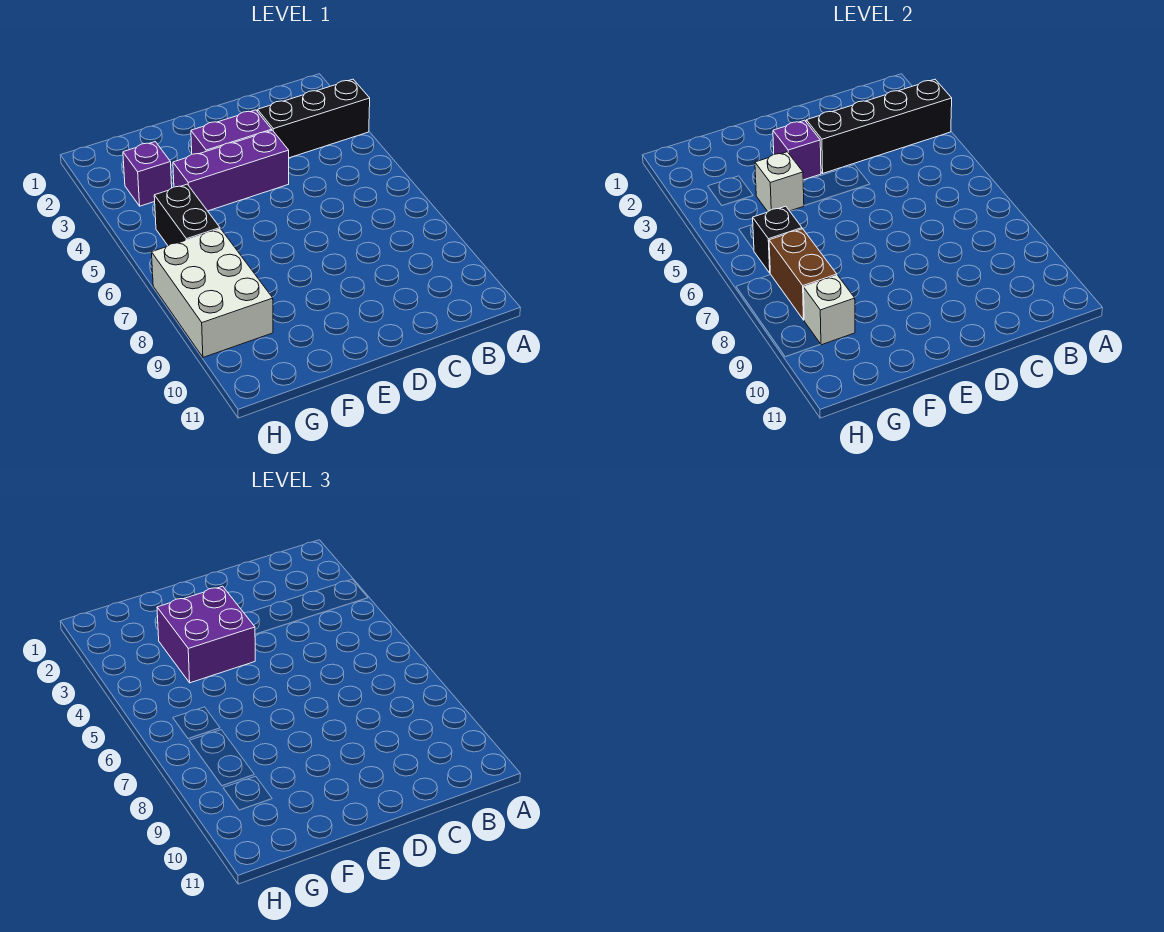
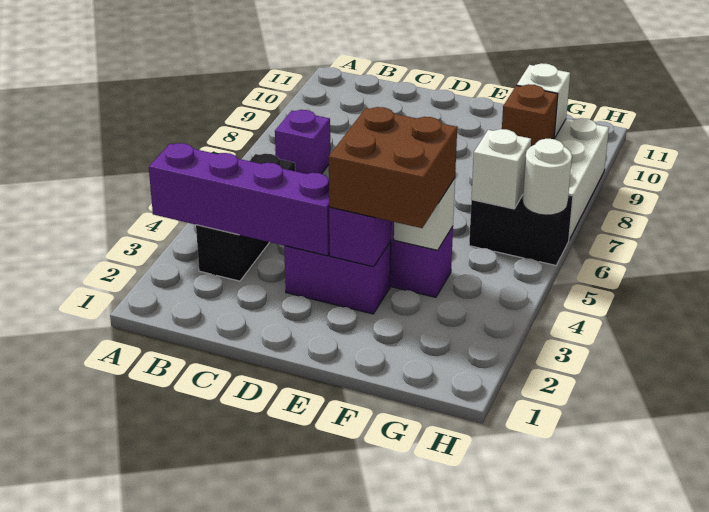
black brick A3:C3 level 1 -> black brick B3:B5 level 1
black brick A3:D3 level 2 -> purple brick A3:D3 level 2
purple brick E3:F4 level 3 -> brown brick E3:F4 level 3
purple brick G3 level 1 -> purple brick B7 level 1
black brick G5:G6 level 1 -> black brick G6:H6 level 1
black brick G6 level 2 -> white brick G6 level 2
brown brick G7:G8 level 2 -> brown brick G8 level 2
none -> white round brick H6 level 2

